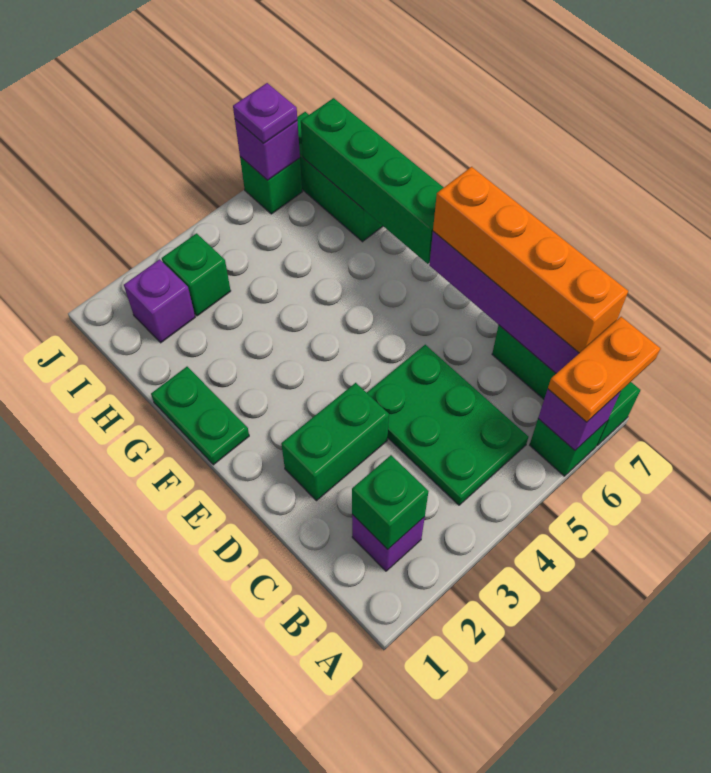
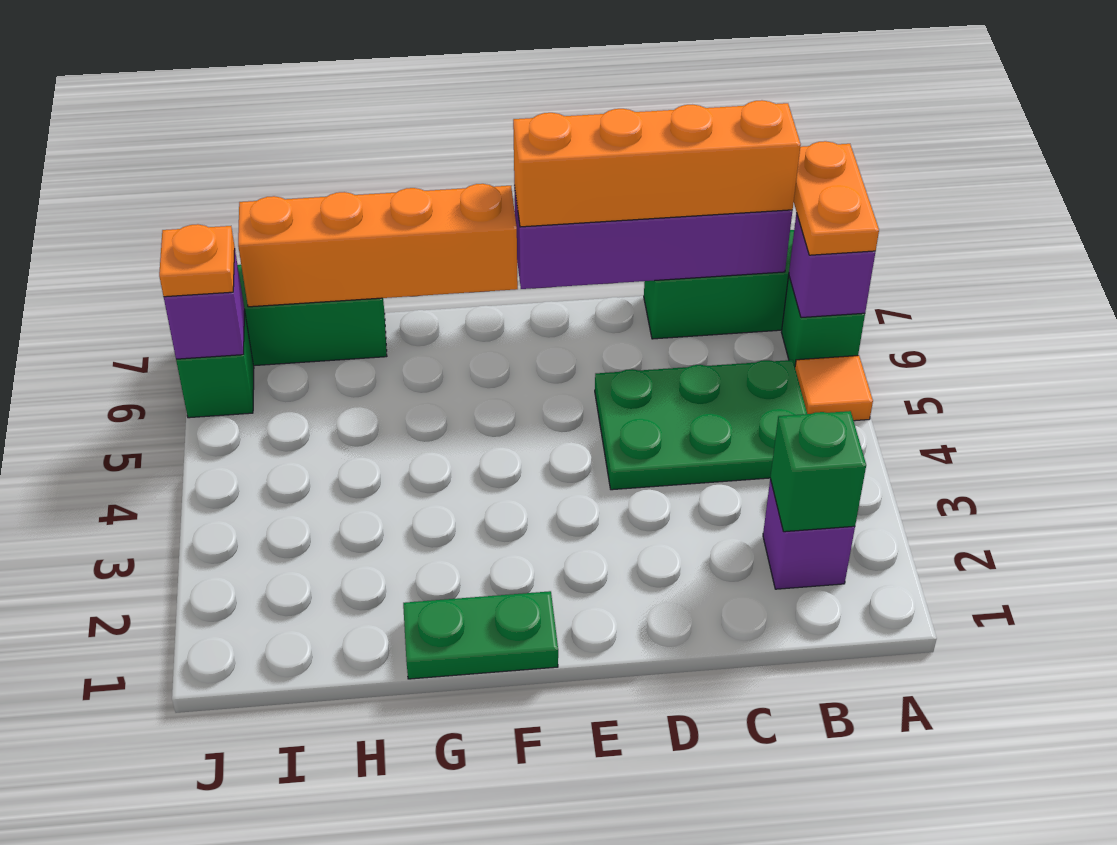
none -> orange tile A5 level 1
green brick D2:D3 level 1 -> none
green brick F7:I7 level 2 -> orange brick F7:I7 level 2
purple brick I2 level 1 -> none
green brick I3 level 1 -> none
purple plate J6 level 3 -> orange plate J6 level 3

